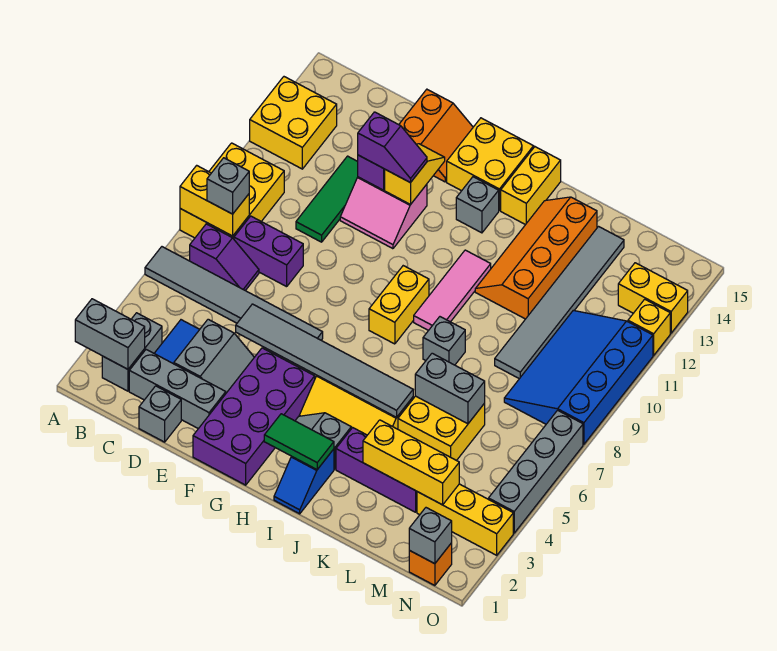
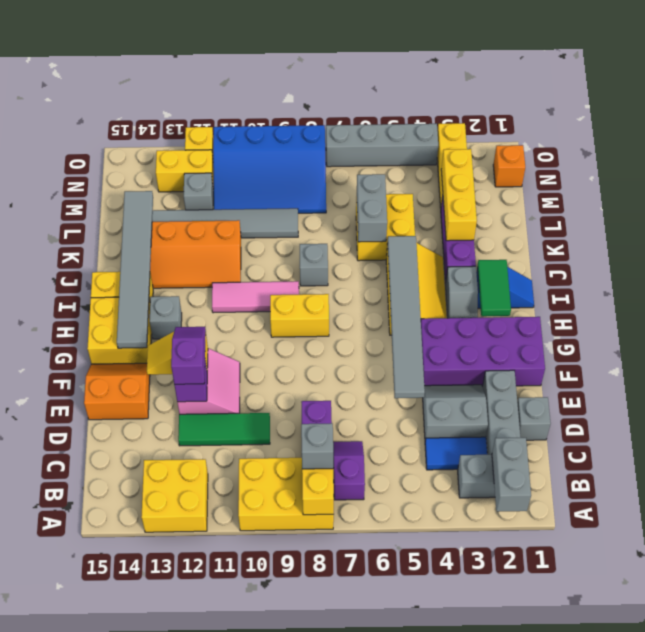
grey tile A6:F6 level 1 -> grey tile G14:L14 level 2
grey brick N1 level 2 -> grey brick M12 level 1
yellow brick N13:O13 level 1 -> yellow brick N12:N13 level 1

